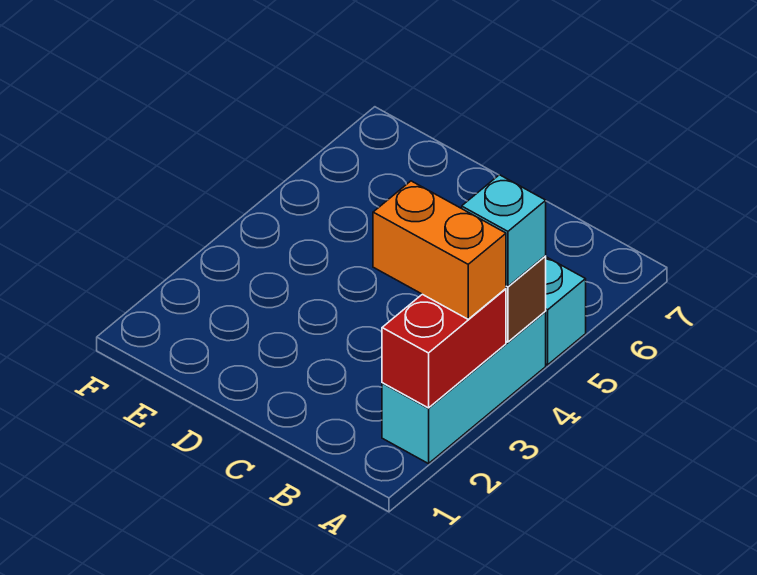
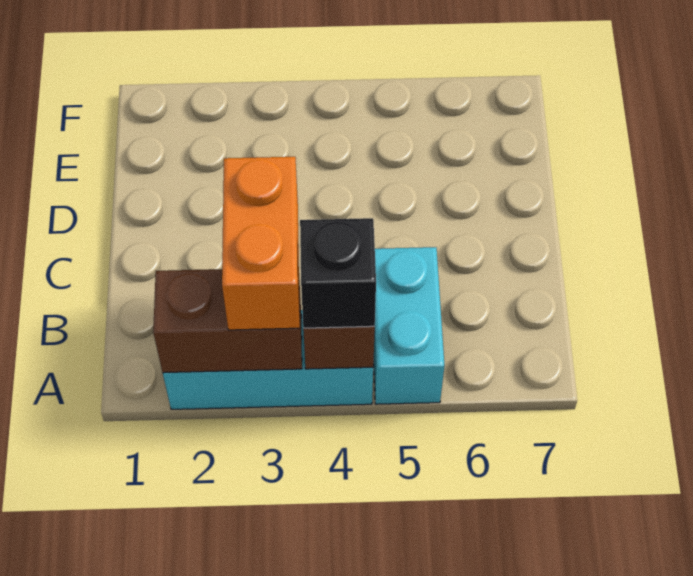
red brick A2:A3 level 2 -> brown brick A2:A3 level 2
cyan brick A4 level 3 -> black brick A4 level 3

